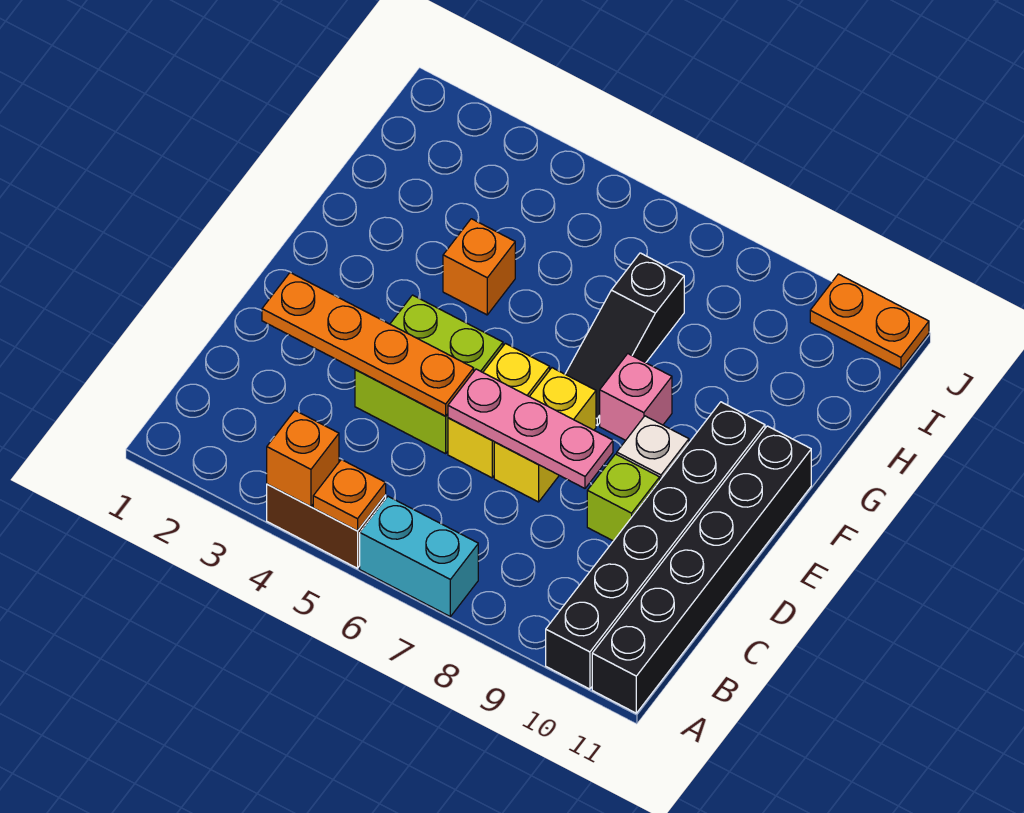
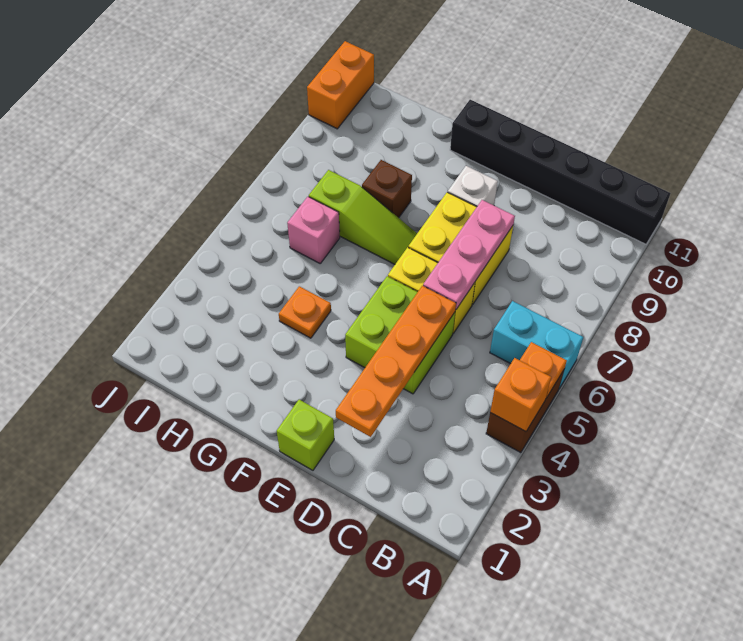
cyan brick A6:A7 level 1 -> cyan brick A6:B6 level 1
black brick A10:F10 level 1 -> none
yellow brick D7:E7 level 1 -> yellow brick D7:E8 level 1
lime brick D9 level 1 -> lime brick E1 level 1
black slope F7:H7 level 1 top H -> lime slope F7:H7 level 1 top H
pink brick F8 level 1 -> pink brick H6 level 1
orange brick G4 level 1 -> orange plate G4 level 1
none -> brown brick G8 level 1
orange plate J10:J11 level 1 -> orange brick J10:J11 level 1

